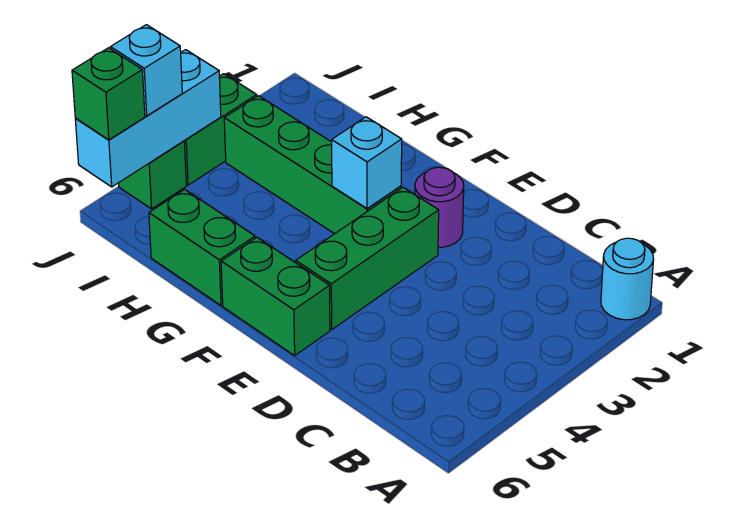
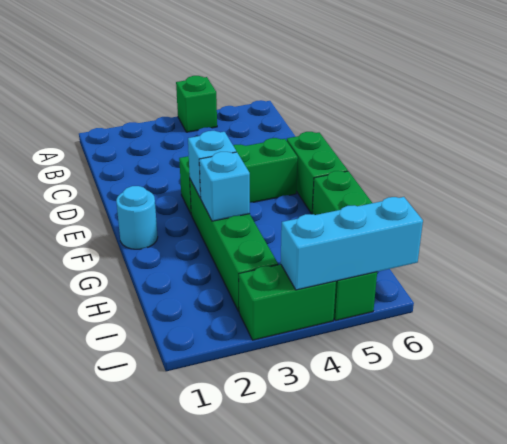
cyan round brick A1 level 1 -> cyan round brick F1 level 1
purple round brick E2 level 1 -> none
cyan brick J5 level 3 -> cyan brick G3 level 2
green brick J6 level 3 -> green brick A4 level 1

